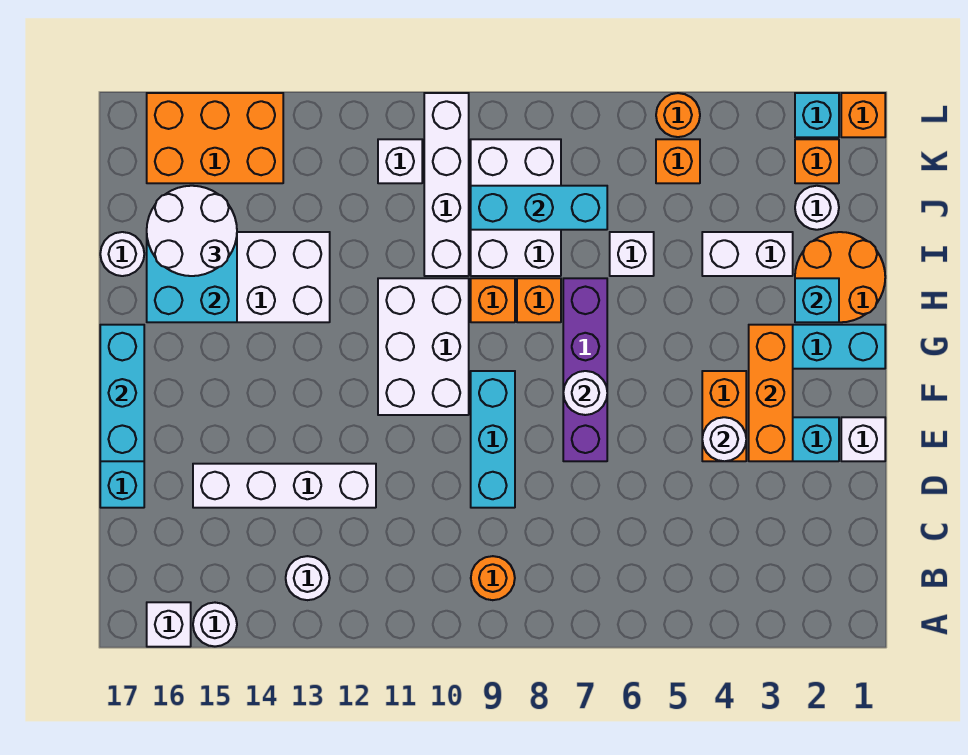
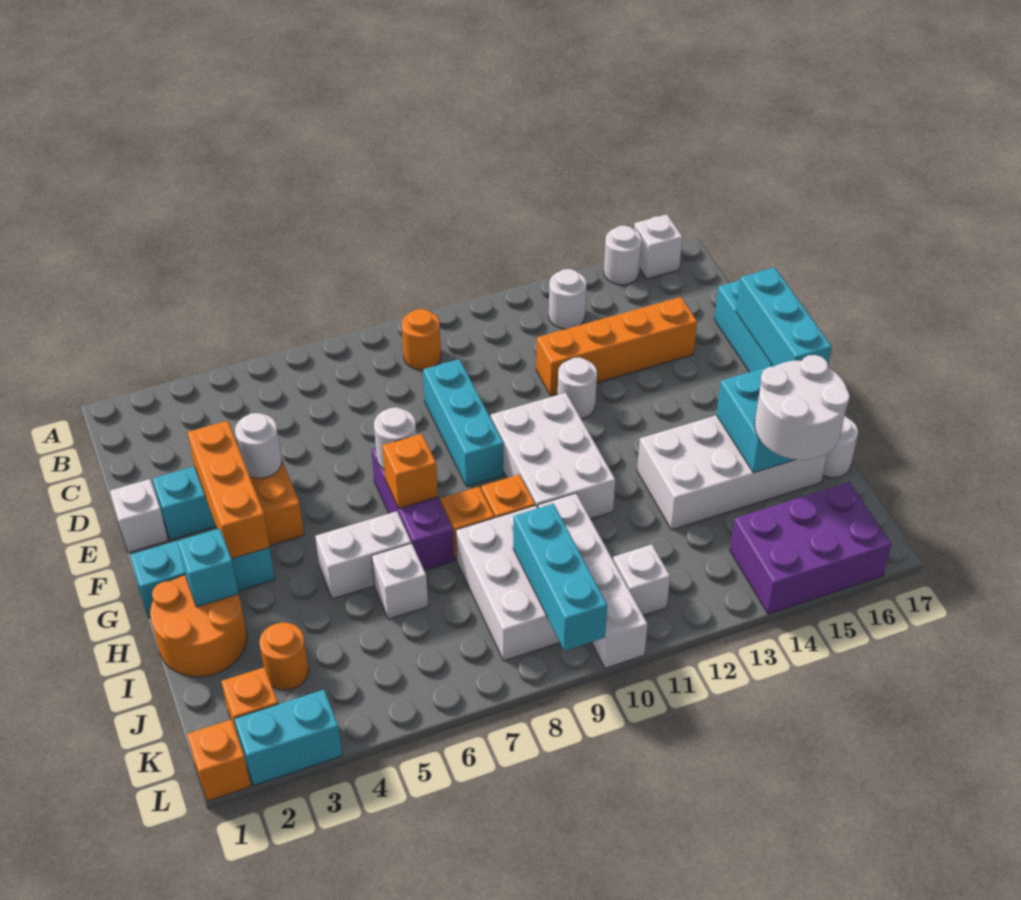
white brick D12:D15 level 1 -> orange brick D12:D15 level 1
purple brick E7:H7 level 1 -> purple brick F7:H7 level 1
white brick I3:I4 level 1 -> white brick H5:H6 level 1
white round brick J2 level 1 -> white round brick E12 level 1
cyan brick J7:J9 level 2 -> cyan brick J9:L9 level 2
orange brick K5 level 1 -> orange brick G7 level 2
orange brick K14:L16 level 1 -> purple brick K14:L16 level 1
cyan brick L2 level 1 -> cyan brick L2:L3 level 1
orange round brick L5 level 1 -> orange round brick J3 level 1

